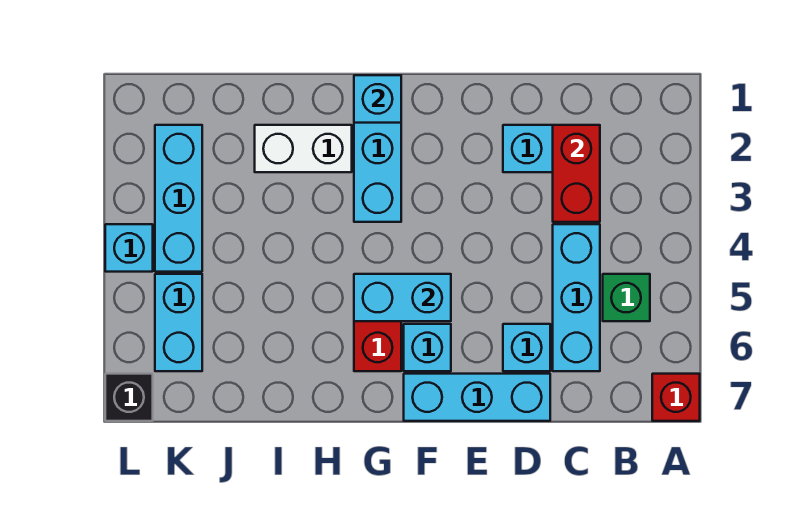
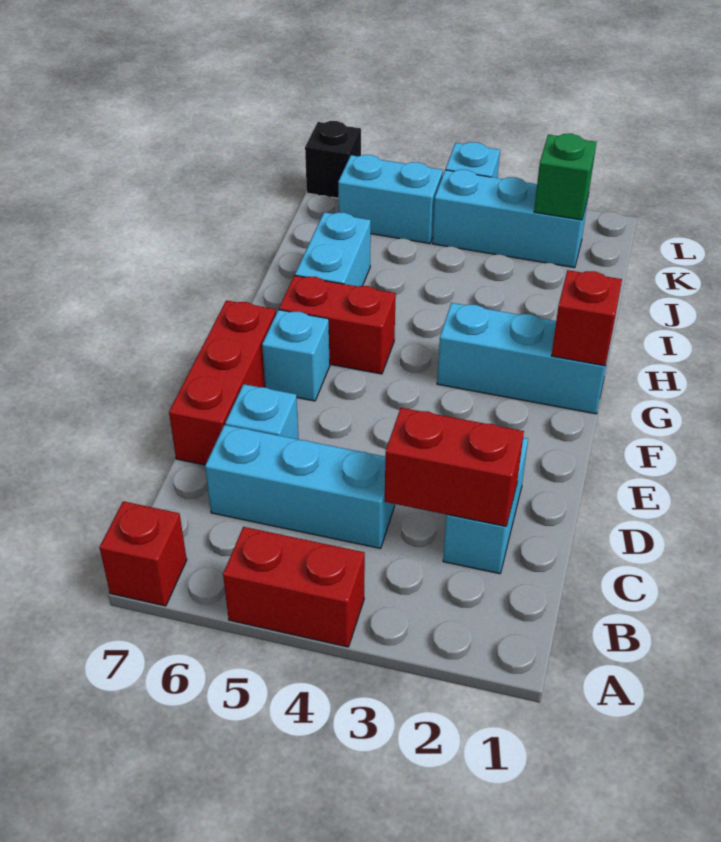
none -> red brick A4:A5 level 1
green brick B5 level 1 -> green brick K2 level 2
cyan brick D7:F7 level 1 -> red brick D7:F7 level 1
cyan brick F5:G5 level 2 -> cyan brick H6:I6 level 1
cyan brick G1 level 2 -> red brick G1 level 2
white brick H2:I2 level 1 -> none

